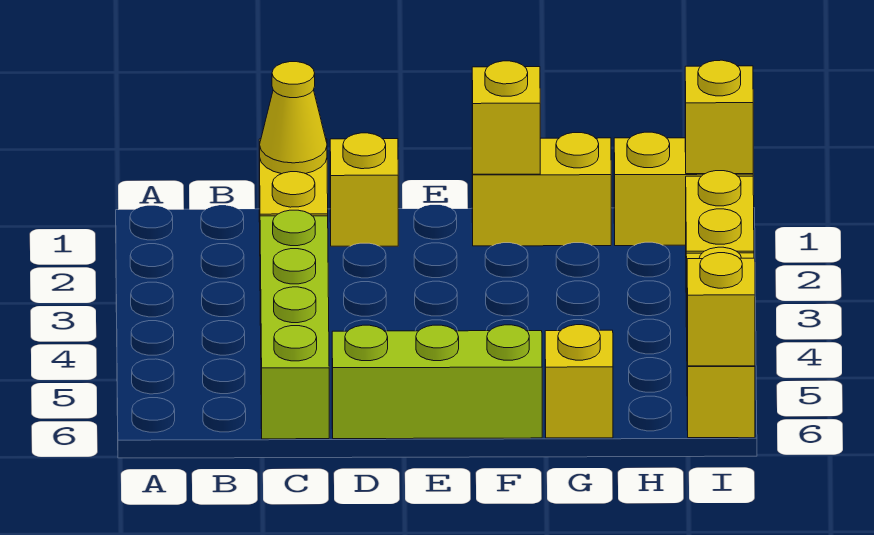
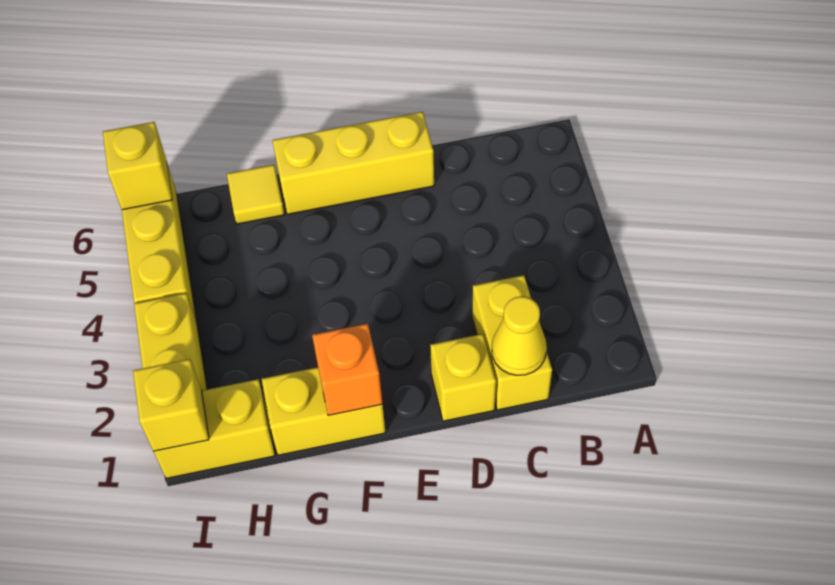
lime brick C3:C6 level 1 -> none
lime brick D6:F6 level 1 -> yellow brick D6:F6 level 1
yellow brick F1 level 2 -> orange brick F1 level 2
yellow brick G6 level 1 -> yellow tile G6 level 1

